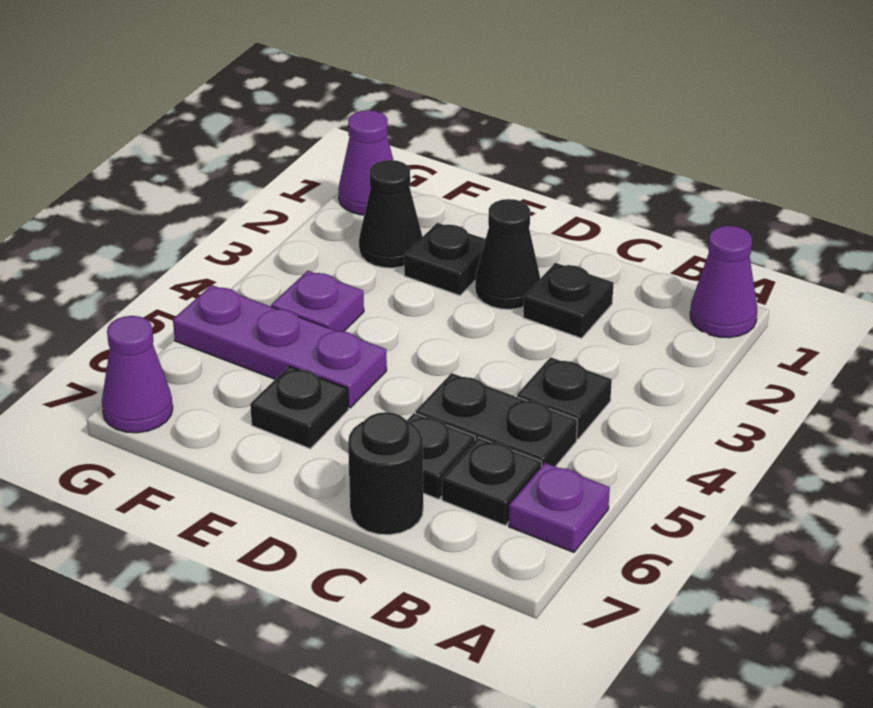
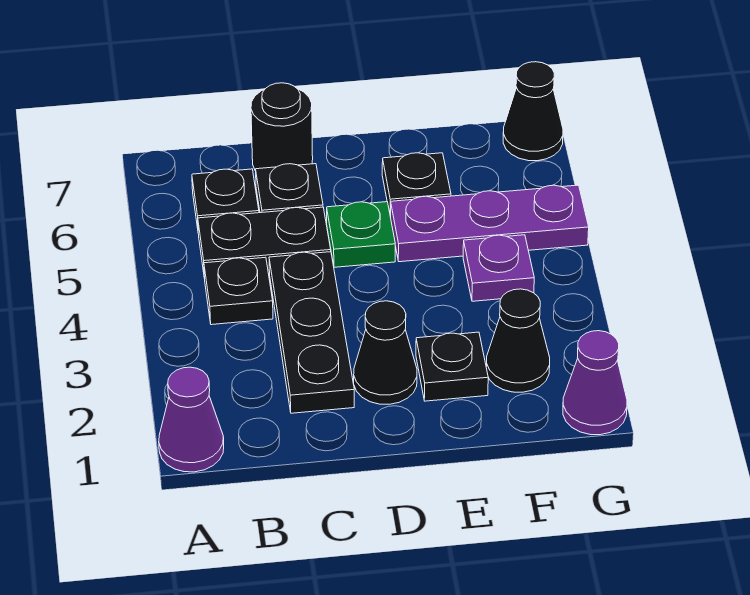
purple plate A6 level 1 -> none
black plate C2 level 1 -> black plate C2:C4 level 1
none -> green plate D5 level 1
purple cone G7 level 1 -> black cone G7 level 1

